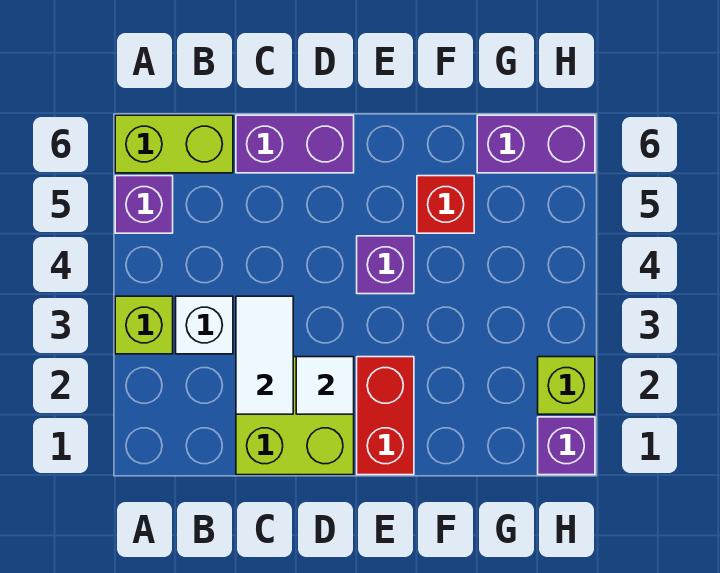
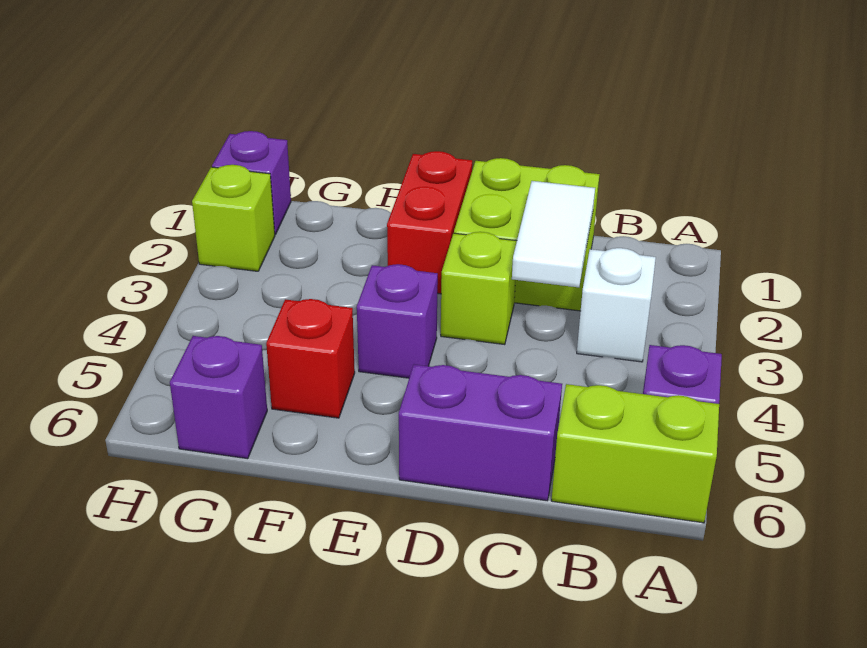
lime brick A3 level 1 -> lime brick D3 level 1
white tile D2 level 2 -> none
purple brick G6:H6 level 1 -> purple brick G6 level 1

